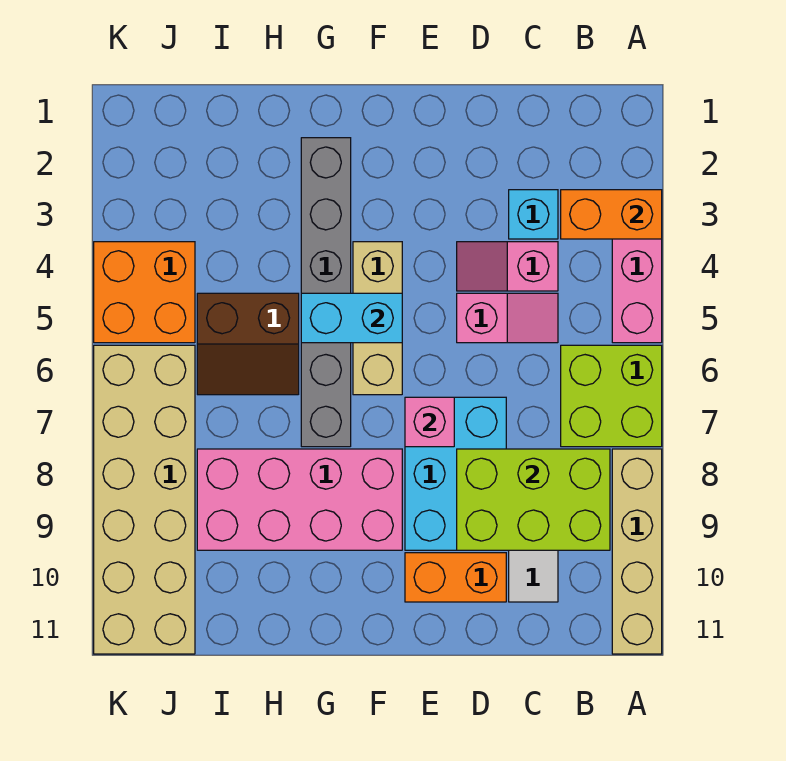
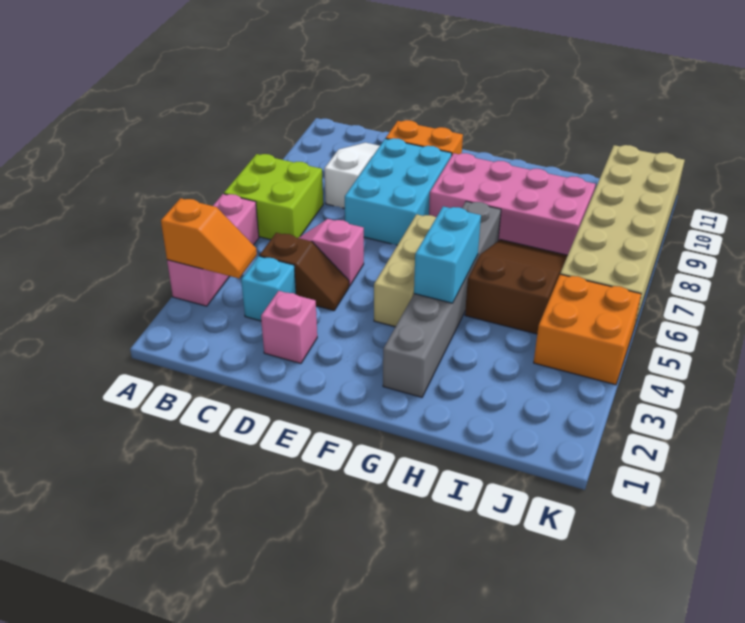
orange brick A3:B3 level 2 -> orange slope A3:B3 level 2 top A
tan brick A8:A11 level 1 -> none
lime brick B8:D9 level 2 -> none
pink slope C4:D4 level 1 top C -> brown slope C4:D4 level 1 top C
pink brick E7 level 2 -> pink brick D2 level 1
cyan brick F5:G5 level 2 -> cyan brick G4:G5 level 2
brown slope H5:I6 level 1 top 5 -> brown slope H5:I7 level 1 top 5

